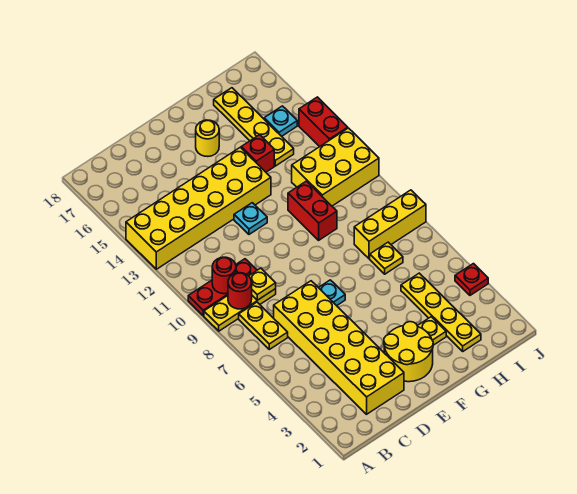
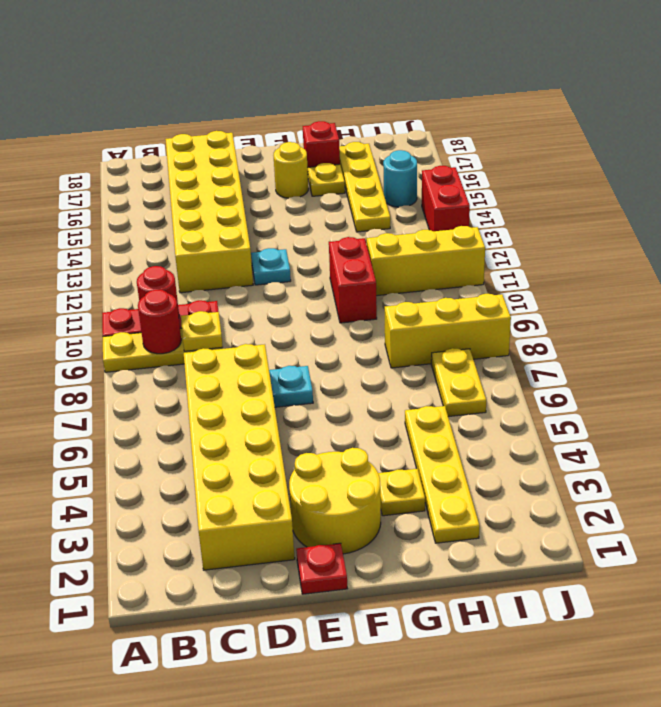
yellow brick A13:F14 level 1 -> yellow brick C12:D17 level 1
yellow plate B7:B8 level 1 -> yellow plate I6:I7 level 1
red brick G14 level 1 -> red brick G17 level 1
yellow plate H7 level 1 -> yellow plate G16 level 1
yellow brick H11:J12 level 1 -> yellow brick H11:J11 level 1
cyan plate I15 level 1 -> cyan round brick I15 level 1
red plate J4 level 1 -> red plate E1 level 1

